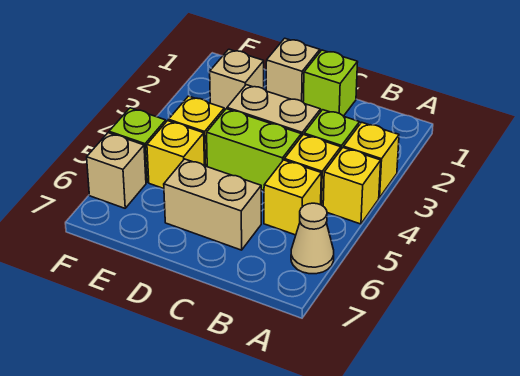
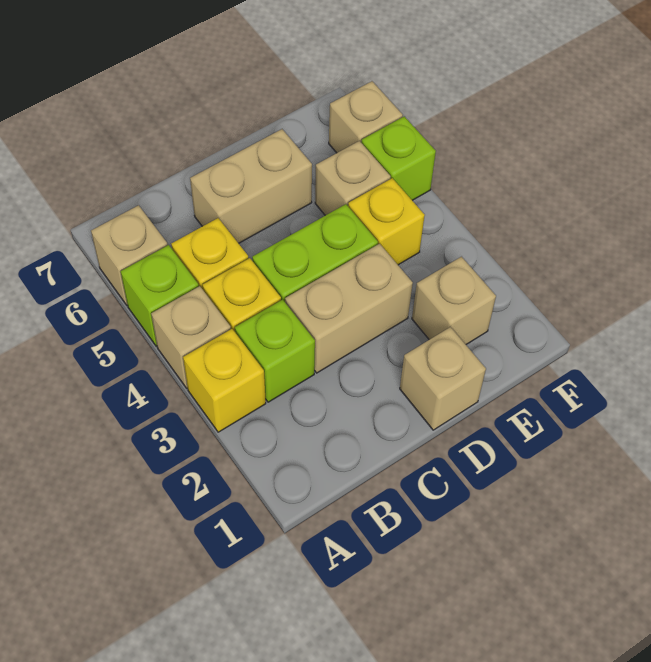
yellow brick A4 level 1 -> tan brick A4 level 1
tan cone A6 level 1 -> tan brick A6 level 1
lime brick C1 level 1 -> lime brick A5 level 1
yellow brick E5 level 1 -> tan brick E5 level 1

